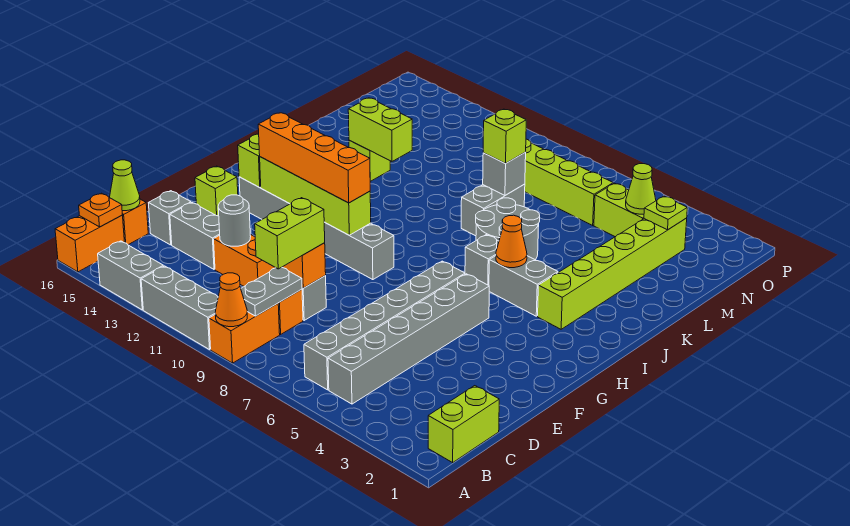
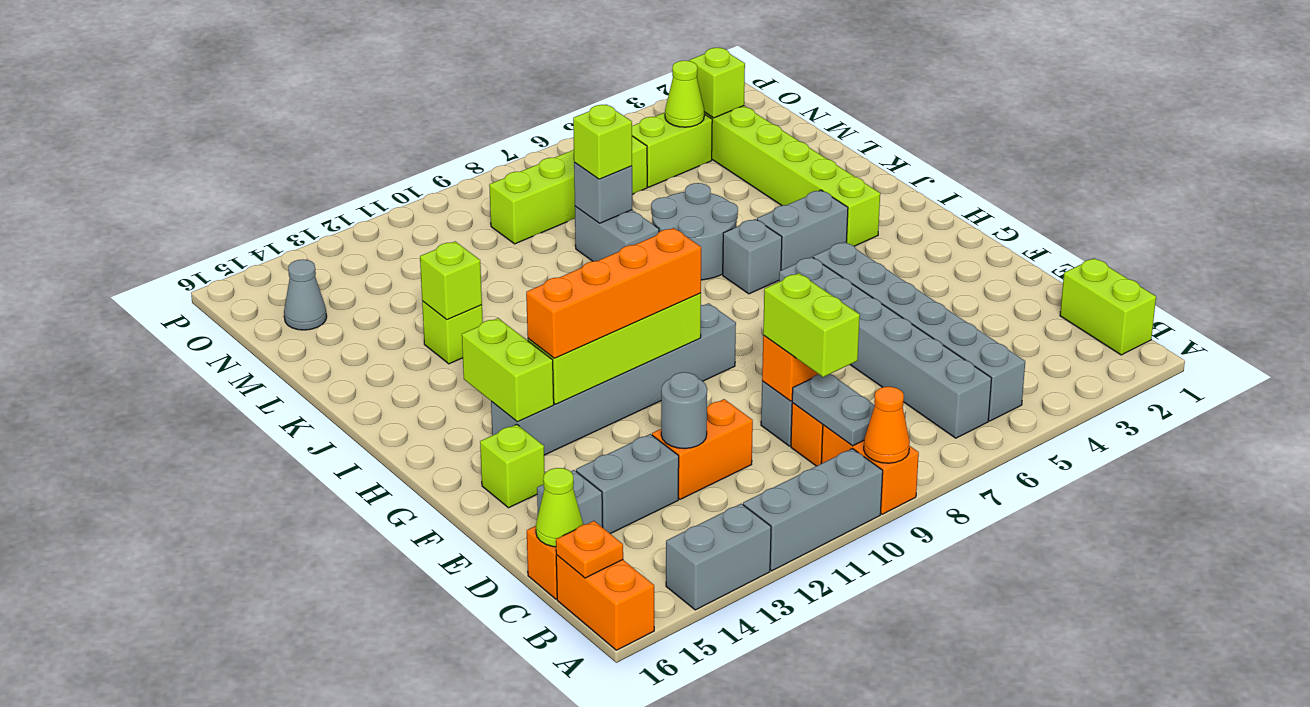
orange cone I5 level 2 -> none
lime brick K12:K13 level 2 -> lime brick K13 level 2
lime plate N3 level 2 -> lime brick N3 level 2
none -> grey cone N15 level 1

